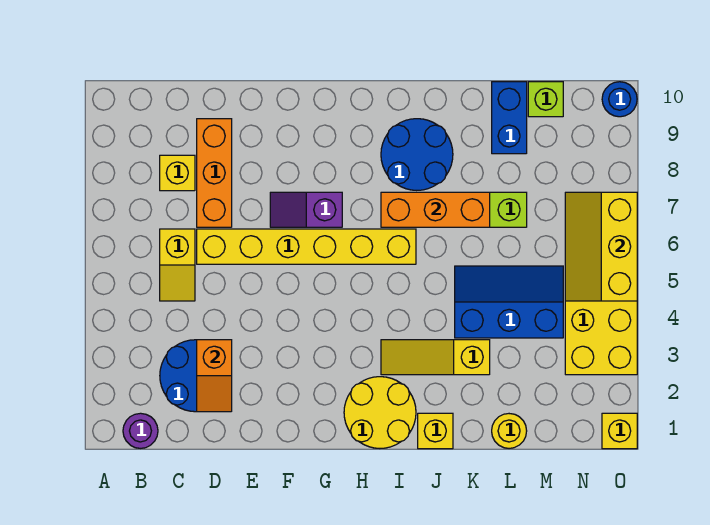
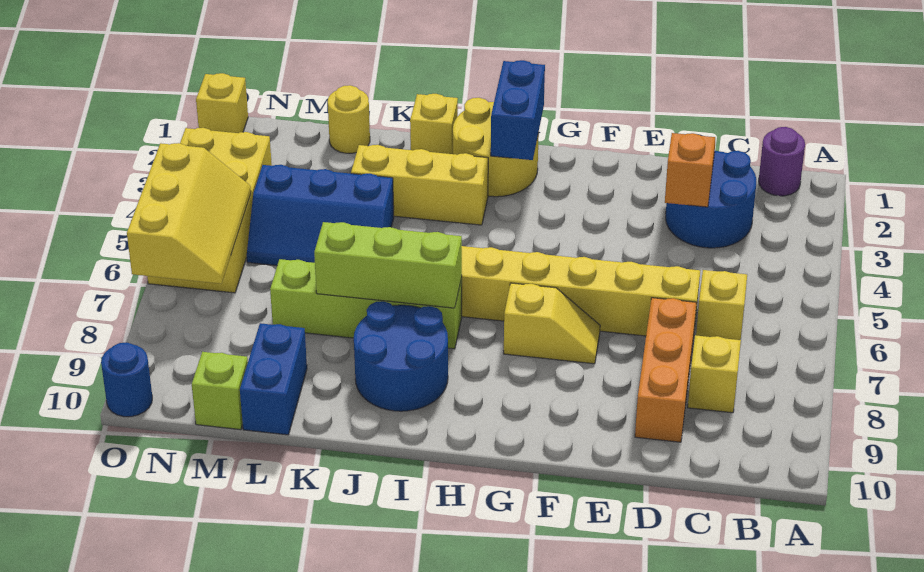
purple slope F7:G7 level 1 top G -> yellow slope F7:G7 level 1 top G
none -> blue brick H1:H2 level 2
yellow slope I3:K3 level 1 top K -> yellow brick I3:K3 level 1
orange brick I7:K7 level 2 -> lime brick I7:K7 level 2

